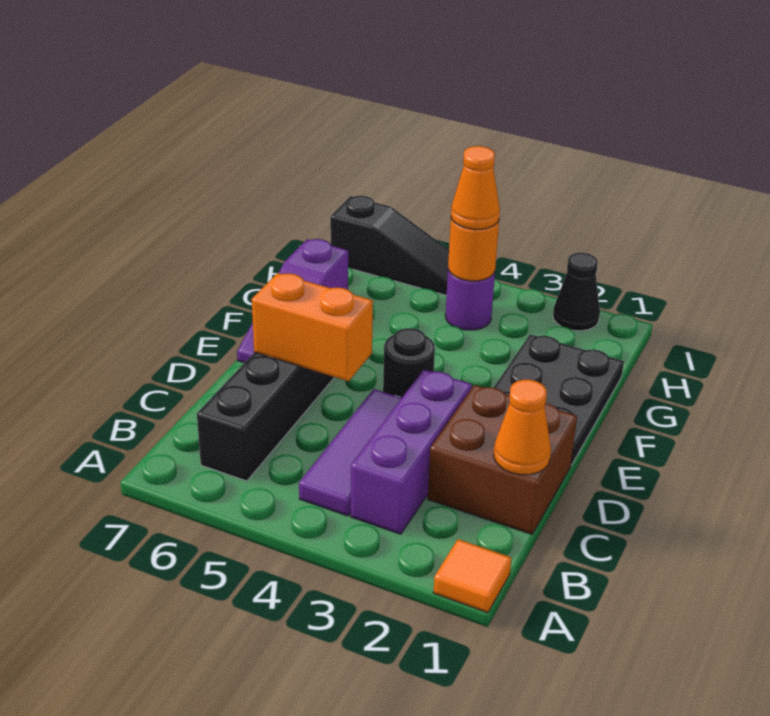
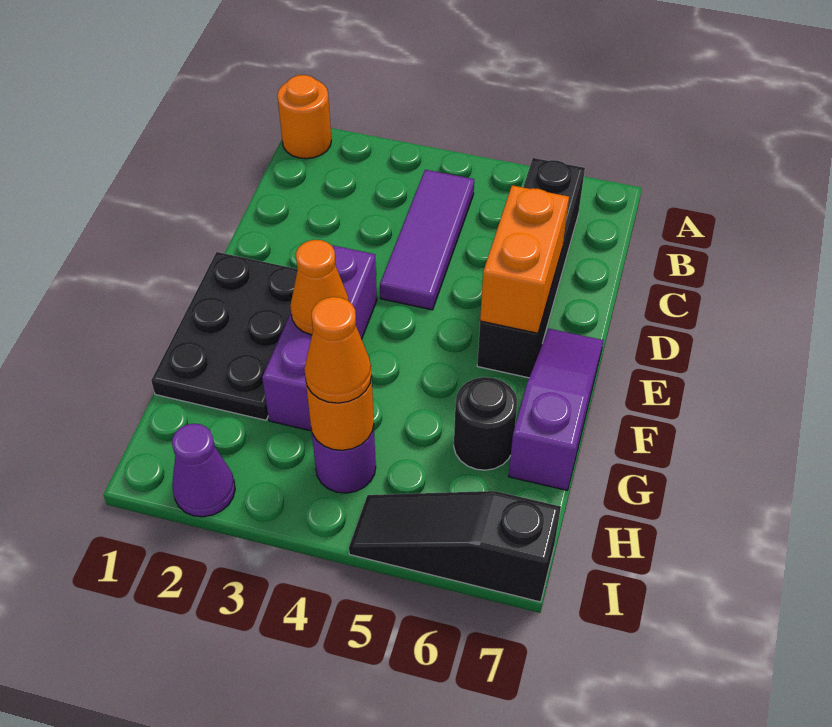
orange tile A1 level 1 -> orange round brick A1 level 1
purple brick B3:D3 level 1 -> purple brick E3:G3 level 1
brown brick C1:D2 level 1 -> none
orange cone C1 level 2 -> orange cone F3 level 2
orange brick D5:D6 level 2 -> orange brick D6:E6 level 2
black round brick E4 level 1 -> black round brick G6 level 1
black cone I2 level 1 -> purple cone I2 level 1

